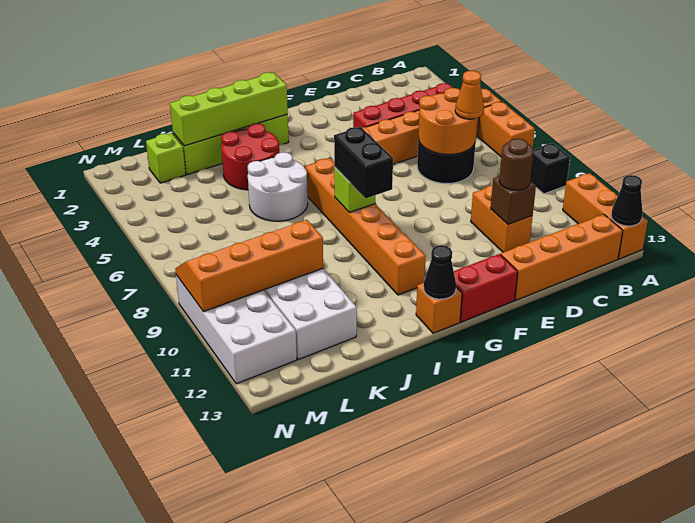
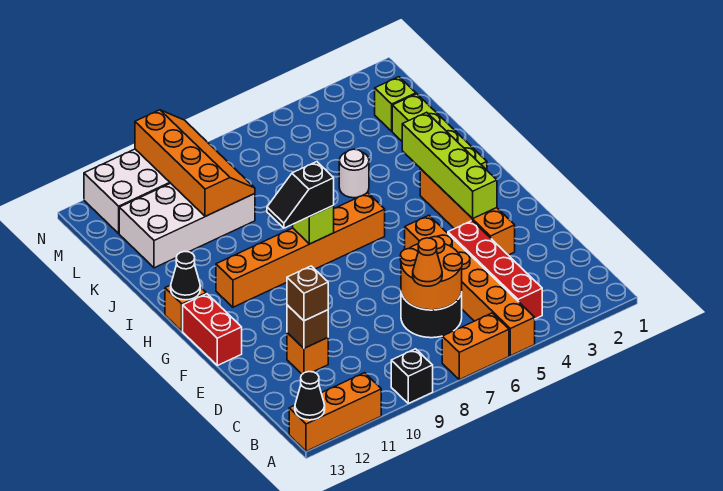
orange brick B13:E13 level 1 -> orange brick E3:H3 level 1
orange brick D10:D11 level 1 -> orange brick D11 level 1
brown round brick D11 level 3 -> brown brick D11 level 3
lime brick H2:K2 level 2 -> lime brick F3:I3 level 2
black brick H8:H9 level 3 -> black slope H8:H9 level 3 top 8
red round brick I3:J4 level 1 -> none
white round brick I5:J6 level 1 -> white round brick J5 level 1

